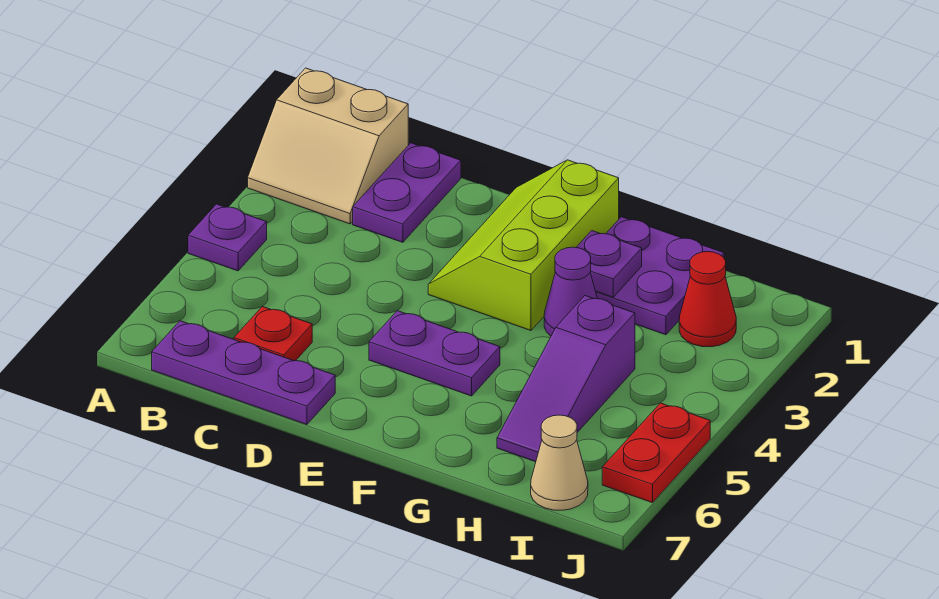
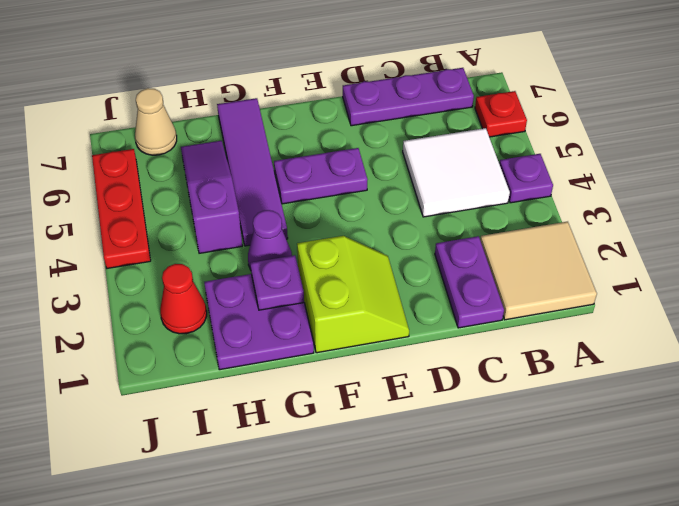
tan slope A1:B2 level 1 top 1 -> tan tile A1:B2 level 1
none -> white tile B4:C5 level 1
red plate C6 level 1 -> red plate A6 level 1
lime slope E1:F3 level 1 top F -> lime slope E1:F2 level 1 top F
none -> purple tile G4:G7 level 1
red plate J5:J6 level 1 -> red plate J4:J6 level 1

